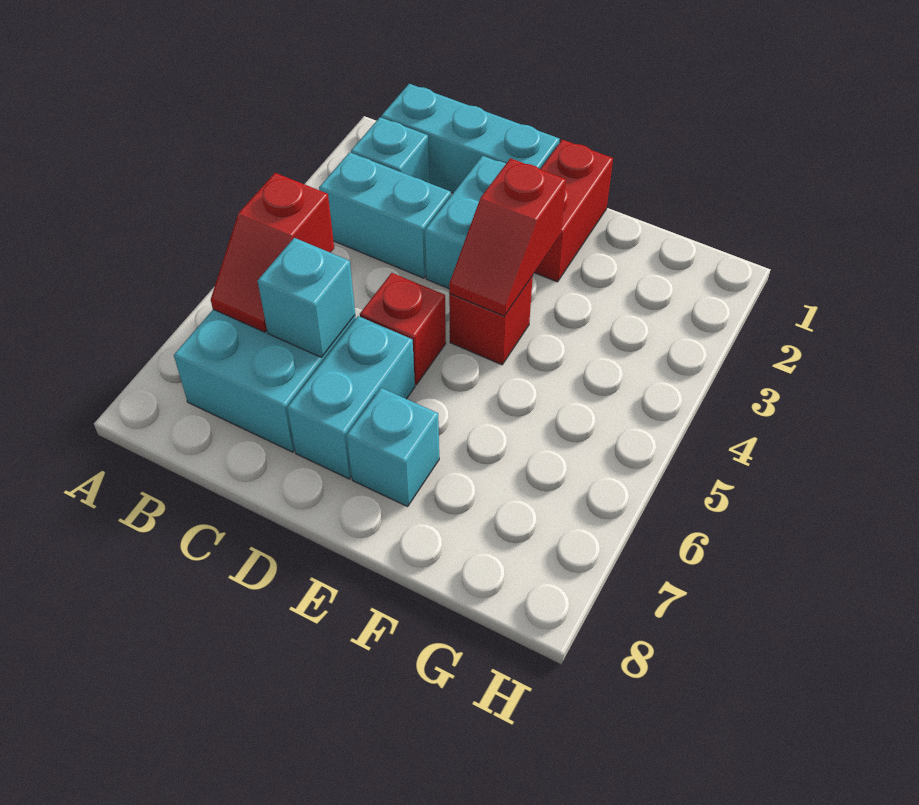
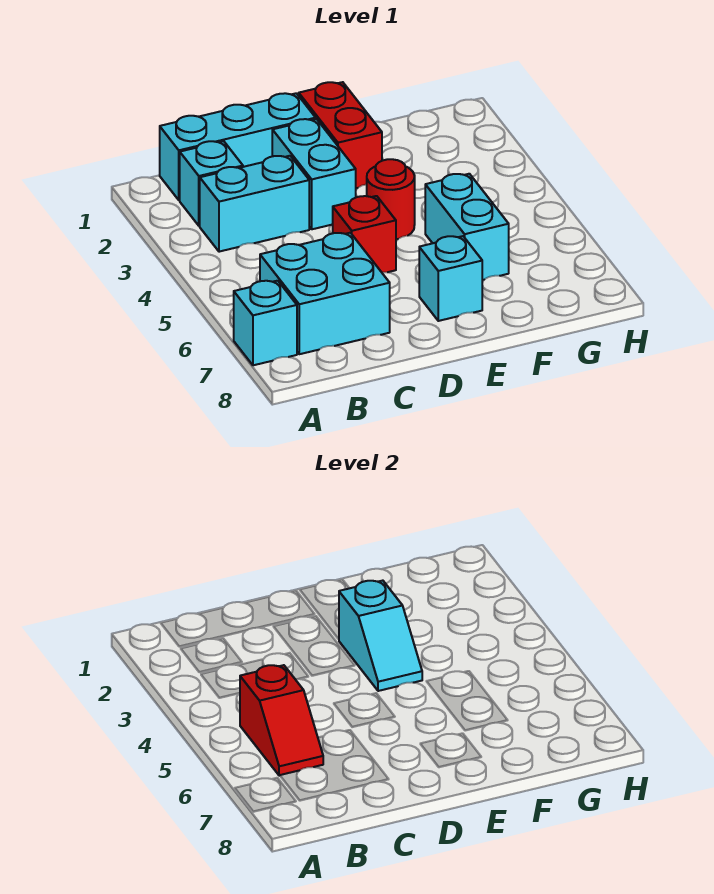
cyan brick C6 level 2 -> cyan brick A7 level 1
cyan brick D6:D7 level 1 -> cyan brick F5:F6 level 1
red slope E3:E4 level 2 top 3 -> cyan slope E3:E4 level 2 top 3
red brick E4 level 1 -> red round brick E4 level 1

